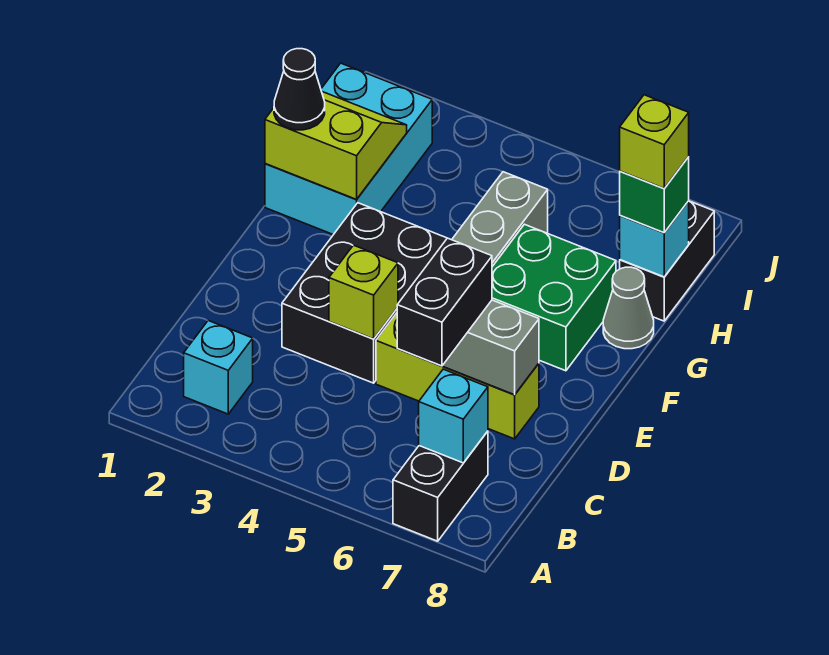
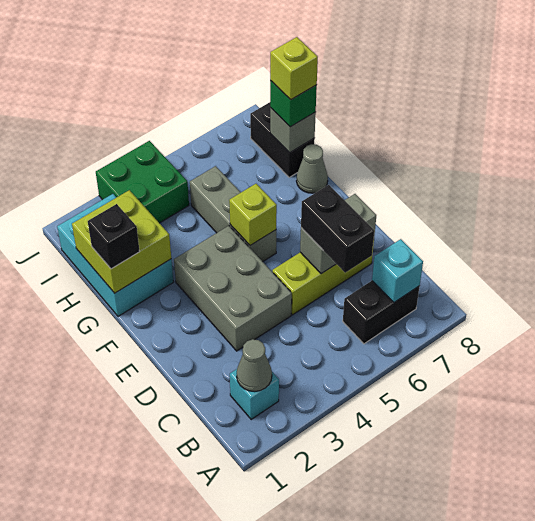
black brick A7:B7 level 1 -> black brick B6:B7 level 1
none -> grey cone B2 level 2
black brick D3:F4 level 1 -> grey brick D3:F4 level 1
lime brick D4 level 2 -> lime brick F5 level 2
green brick F6:G7 level 1 -> green brick I3:J4 level 1
lime slope G1:H2 level 2 top G -> lime brick G1:H2 level 2
black cone G1 level 3 -> black brick G1 level 3
cyan brick H8 level 2 -> grey brick H8 level 2

